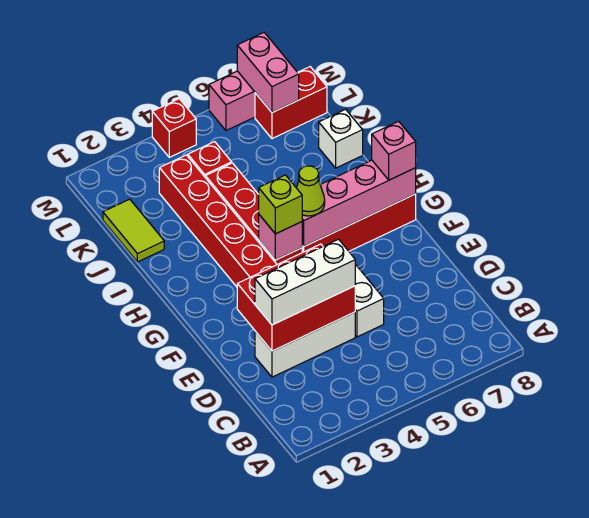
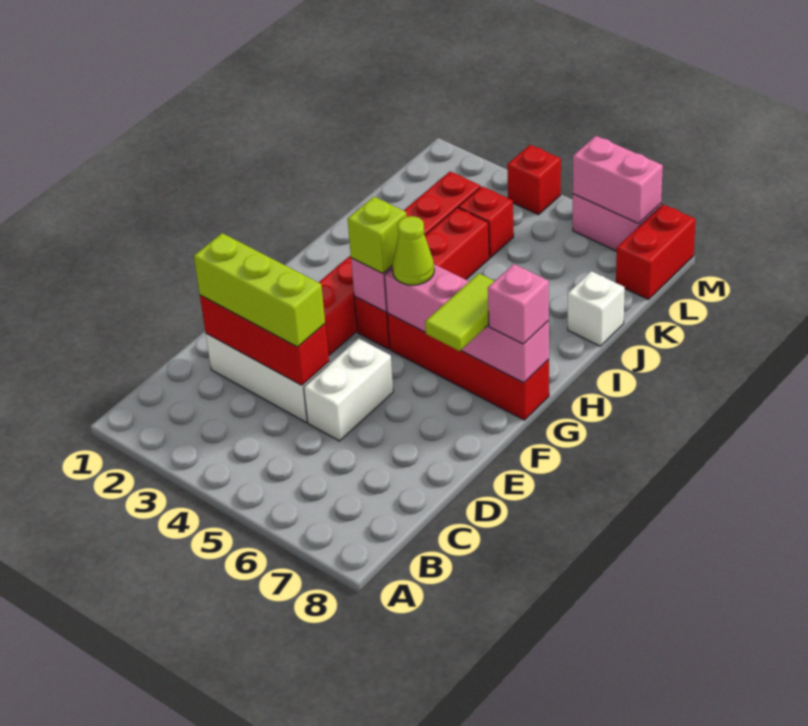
red brick D2:E4 level 2 -> red brick D2:D4 level 2
white brick D2:D4 level 3 -> lime brick D2:D4 level 3
lime tile J1:K1 level 1 -> lime tile F7:G7 level 3
red brick L7:L8 level 1 -> red brick L8:M8 level 1
pink brick L7:M7 level 2 -> pink brick M6:M7 level 2

